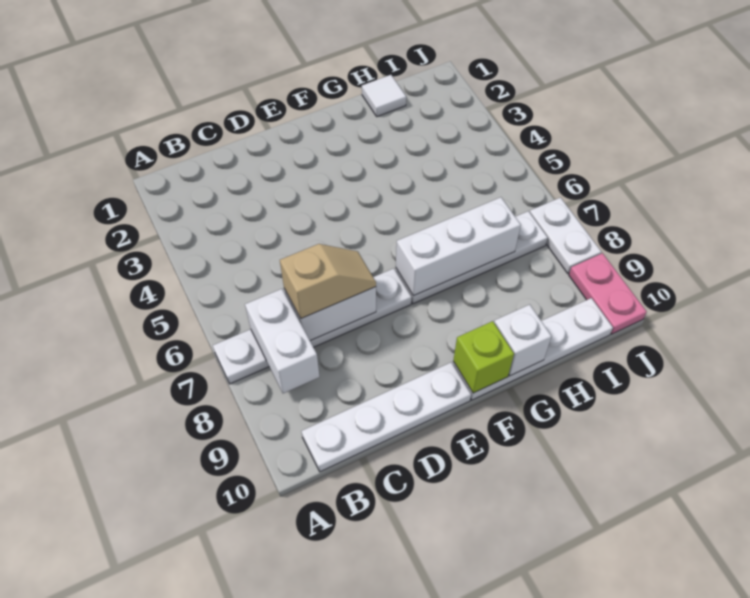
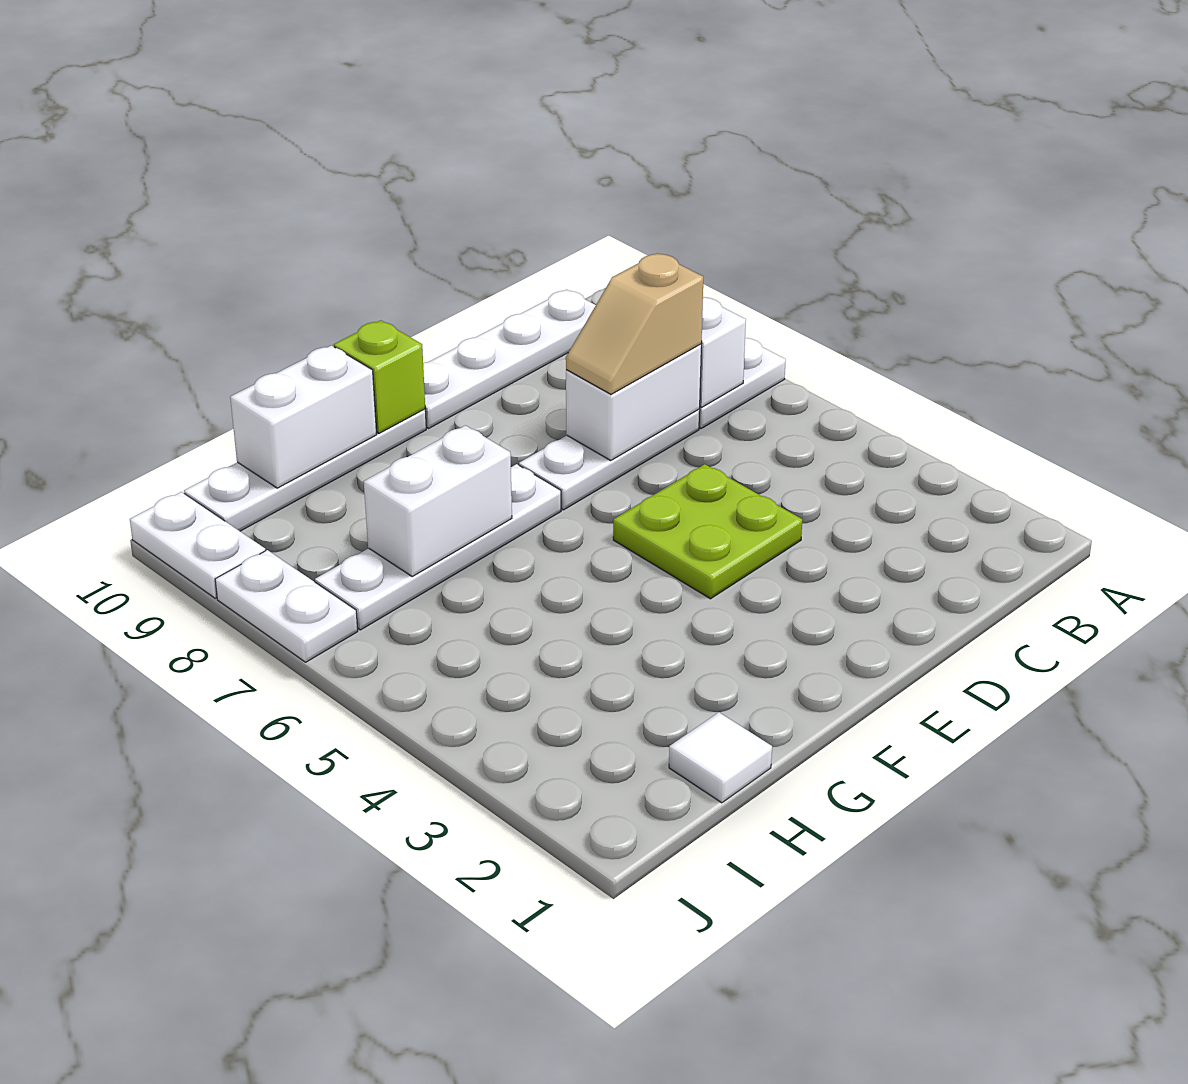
none -> lime plate D4:E5 level 1
white brick F7:H7 level 2 -> white brick G7:H7 level 2
white brick G10 level 2 -> white brick G10:H10 level 2
pink plate J9:J10 level 1 -> white plate J9:J10 level 1

